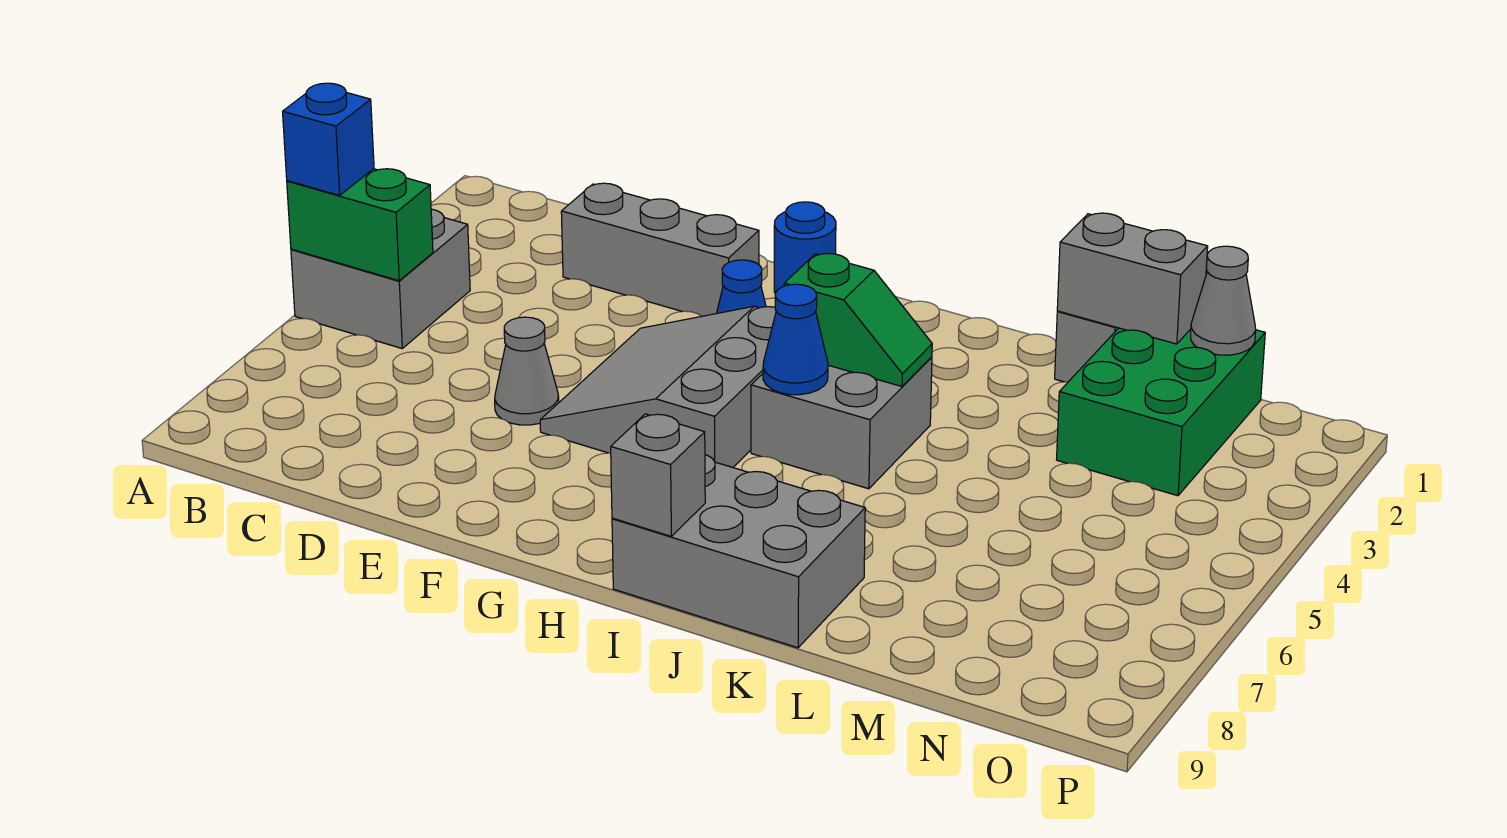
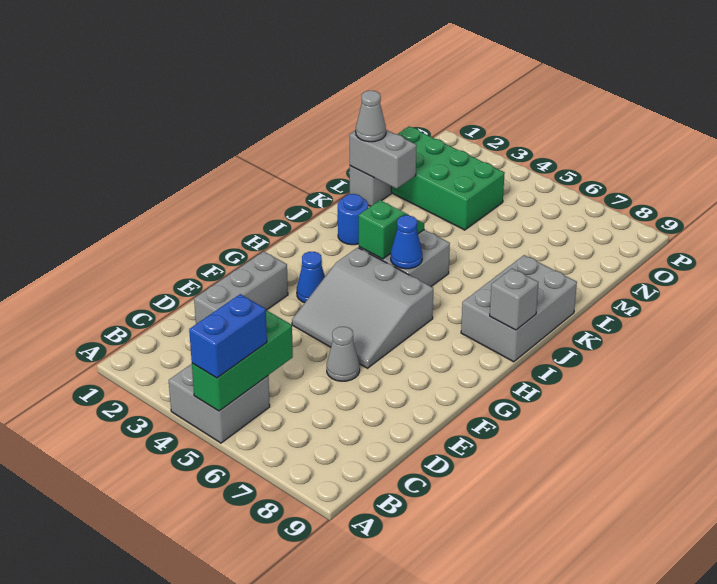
green brick A5:B5 level 2 -> green brick A5:C5 level 2
blue brick A5 level 3 -> blue brick A5:B5 level 3
blue round brick G1 level 1 -> blue round brick J2 level 1
grey brick L1:M1 level 2 -> grey brick L1:L2 level 2
green brick M1:N3 level 1 -> green brick M1:N4 level 1
grey cone N1 level 2 -> grey cone L1 level 3

